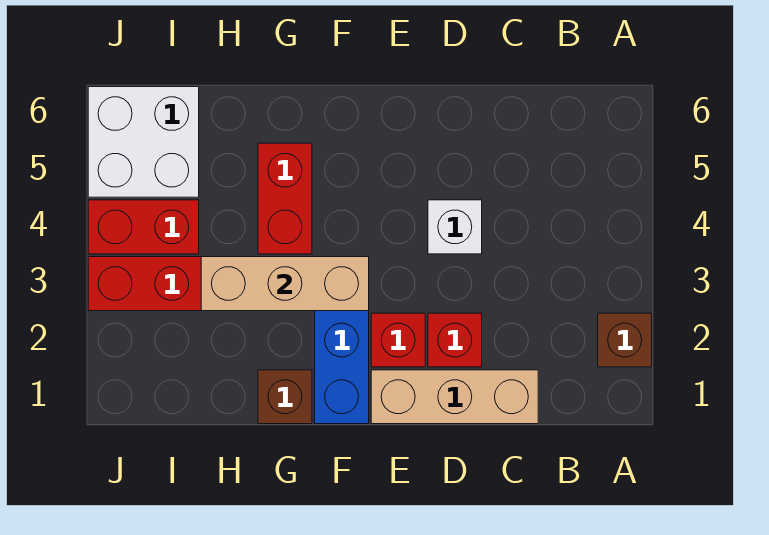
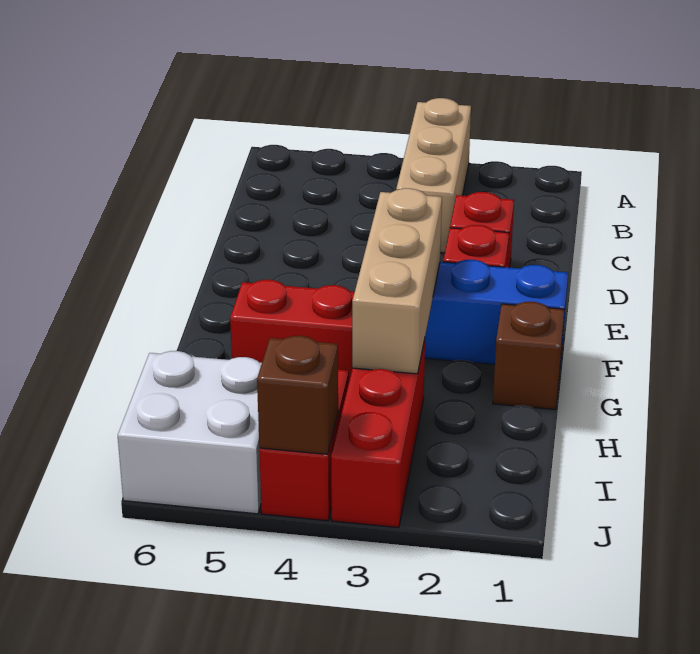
brown brick A2 level 1 -> brown brick J4 level 2
tan brick C1:E1 level 1 -> tan brick A3:C3 level 1
white brick D4 level 1 -> none

